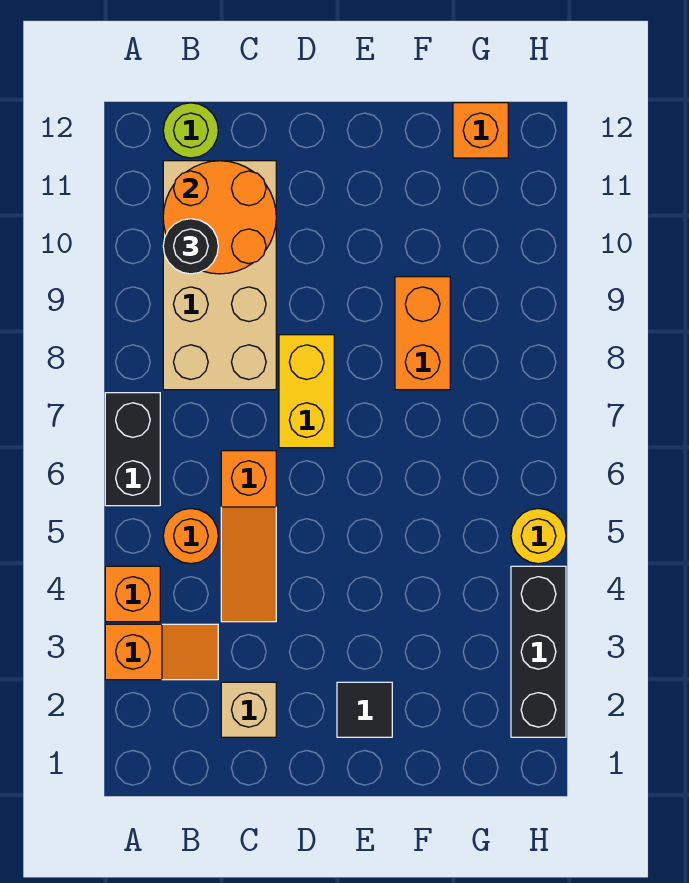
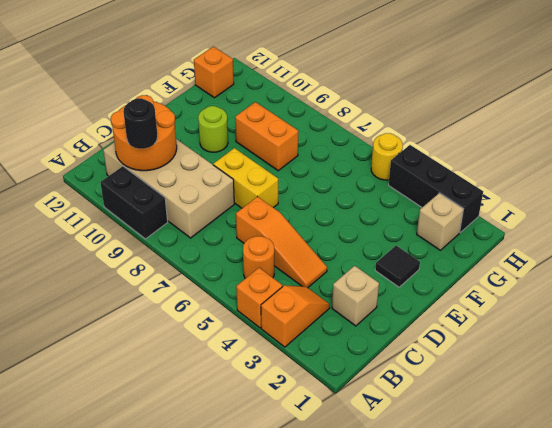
black brick A6:A7 level 1 -> black brick A9:A10 level 1
lime round brick B12 level 1 -> lime round brick E10 level 1
none -> tan brick G2 level 1

